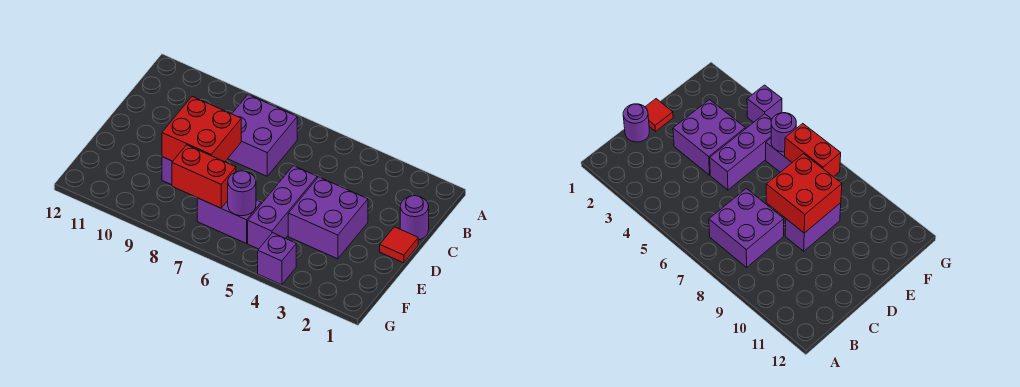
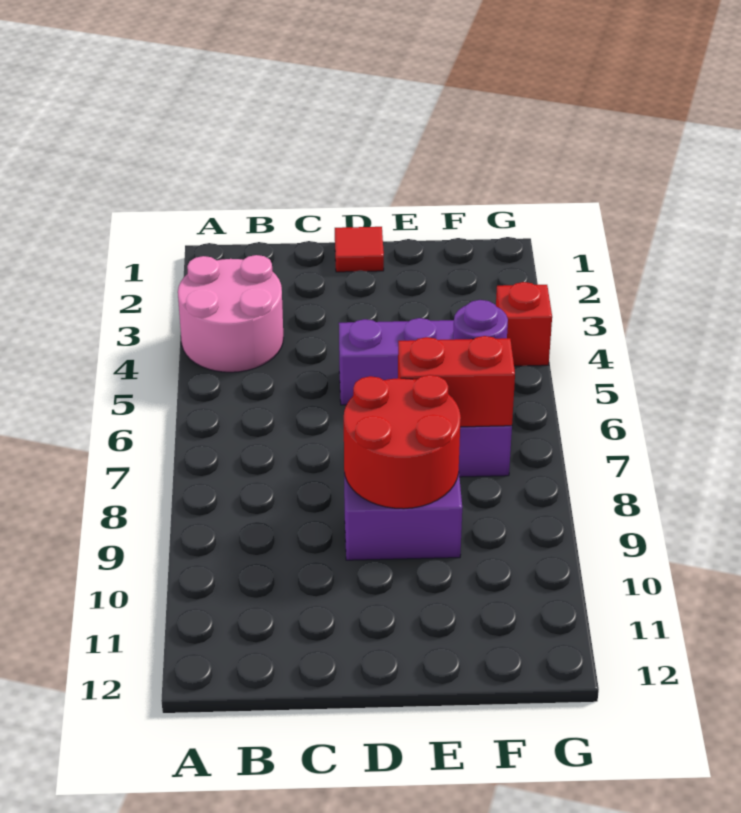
none -> pink round brick A3:B4 level 1
purple brick B7:C8 level 1 -> none
purple round brick C1 level 1 -> none
purple brick D3:E4 level 1 -> none
red brick D8:E9 level 2 -> red round brick D8:E9 level 2
red brick F7:F8 level 2 -> red brick E7:F7 level 2
purple brick G4 level 1 -> red brick G4 level 1

